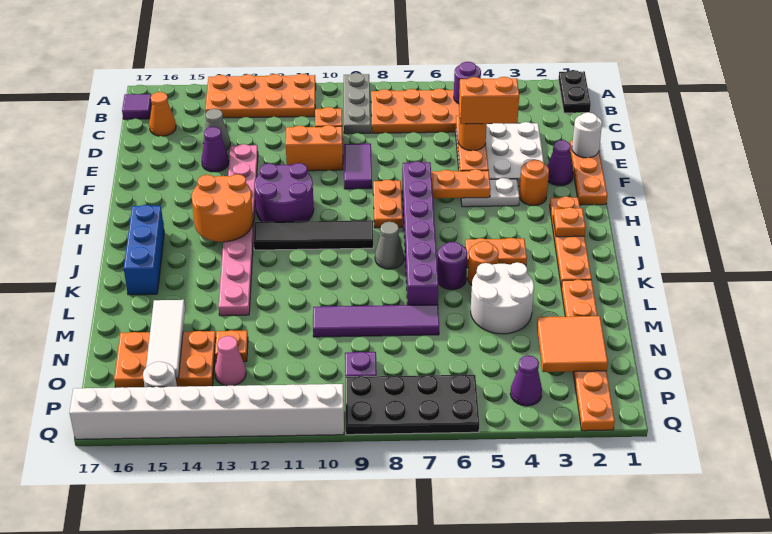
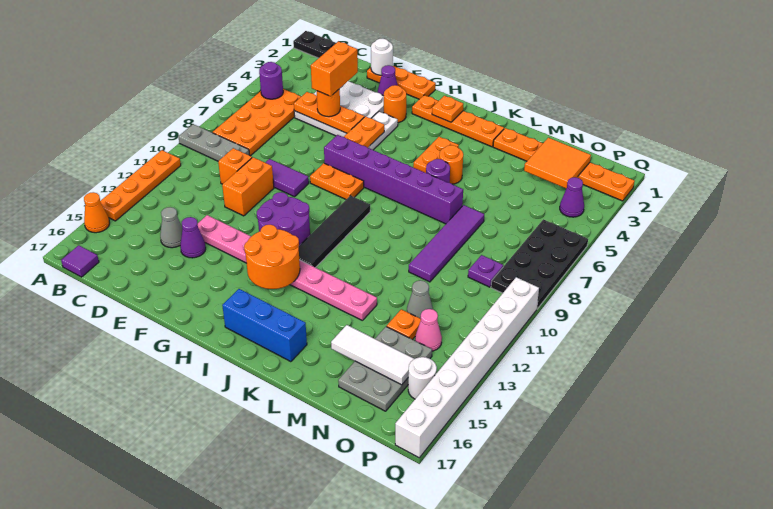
orange plate A11:B14 level 1 -> orange plate A11:A14 level 1
orange cone C16 level 1 -> orange cone A15 level 1
grey cone J8 level 1 -> grey cone N12 level 1
white round brick L4:M5 level 1 -> none
orange plate N14:O16 level 1 -> grey plate N14:O16 level 1

